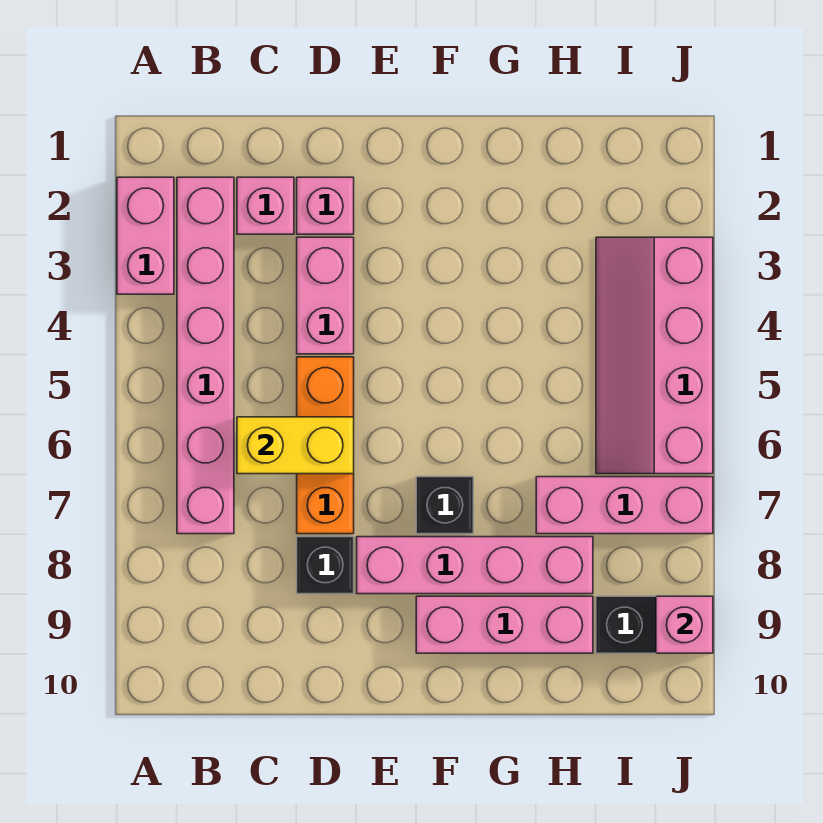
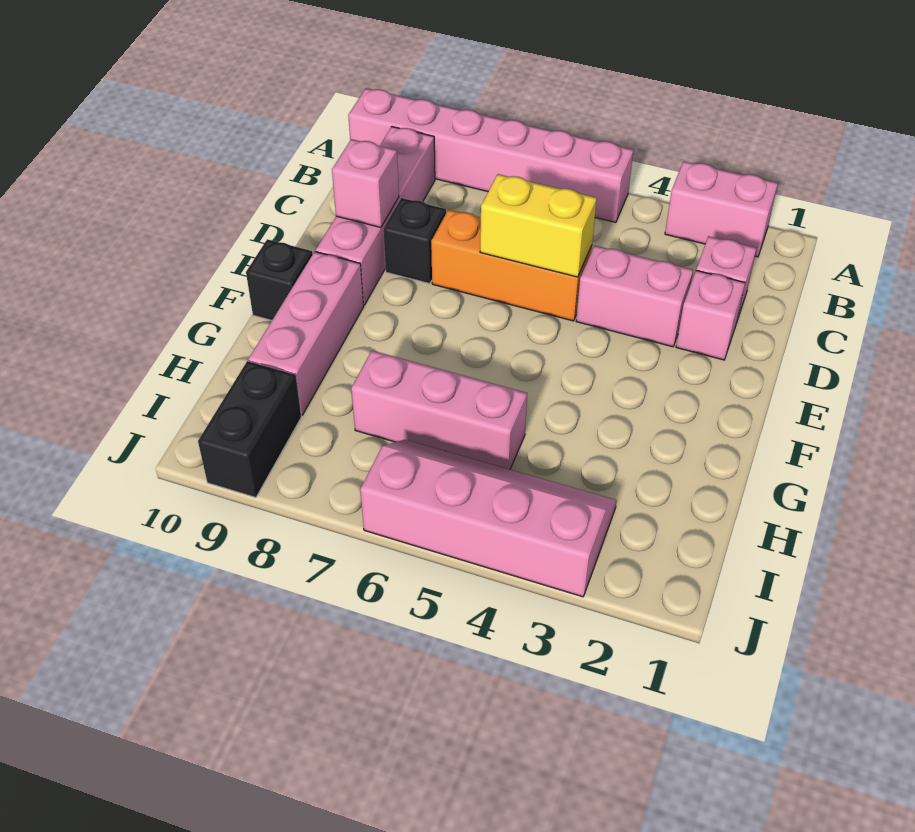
pink brick B2:B7 level 1 -> pink brick A5:A10 level 1
yellow brick C6:D6 level 2 -> yellow brick D5:D6 level 2
pink brick E8:H8 level 1 -> pink brick B9:E9 level 1
black brick F7 level 1 -> black brick F10 level 1
pink brick H7:J7 level 1 -> pink brick H5:H7 level 1
pink brick J9 level 2 -> pink brick D9 level 2

